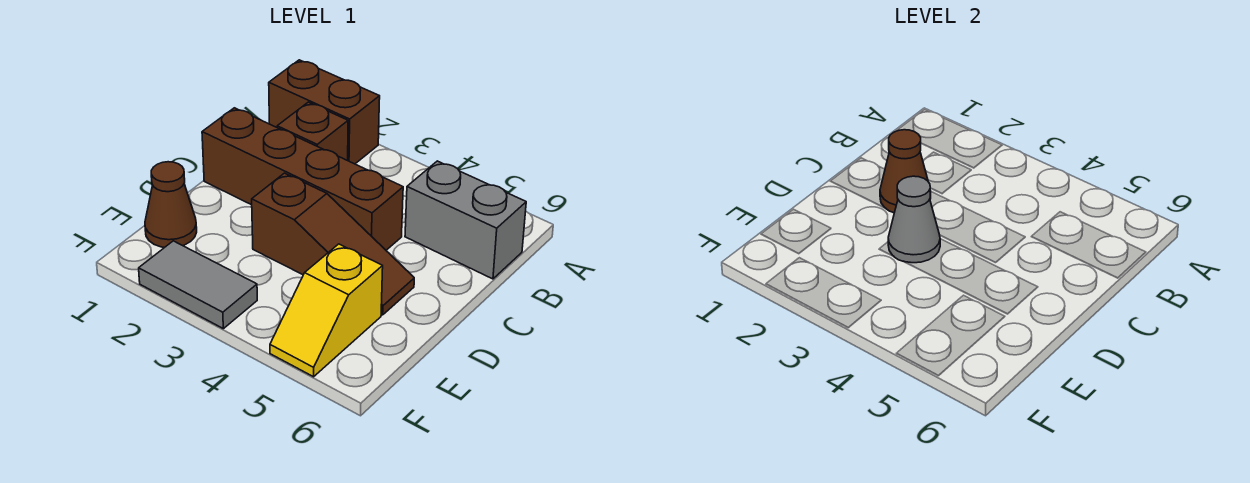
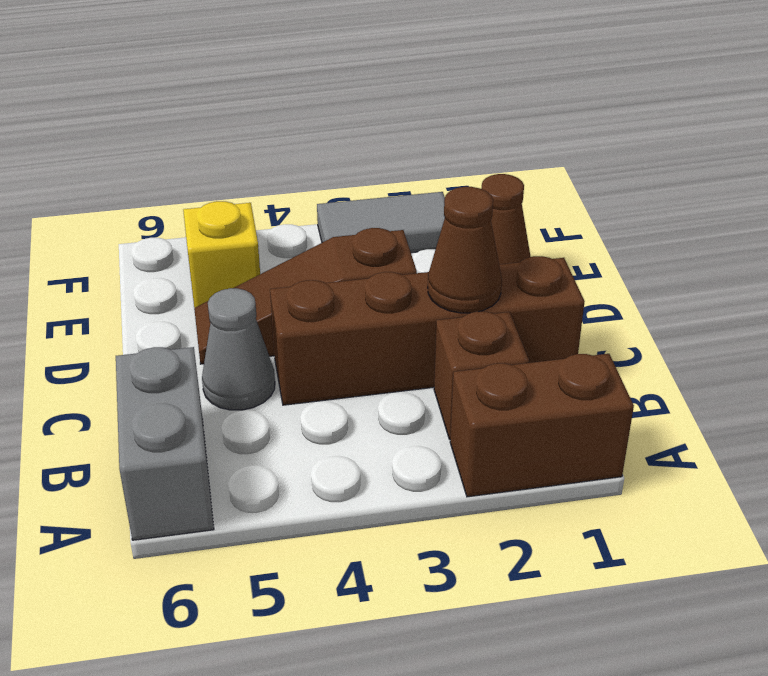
grey brick B5:B6 level 1 -> grey brick A6:B6 level 1
grey cone D3 level 2 -> grey cone C5 level 1

